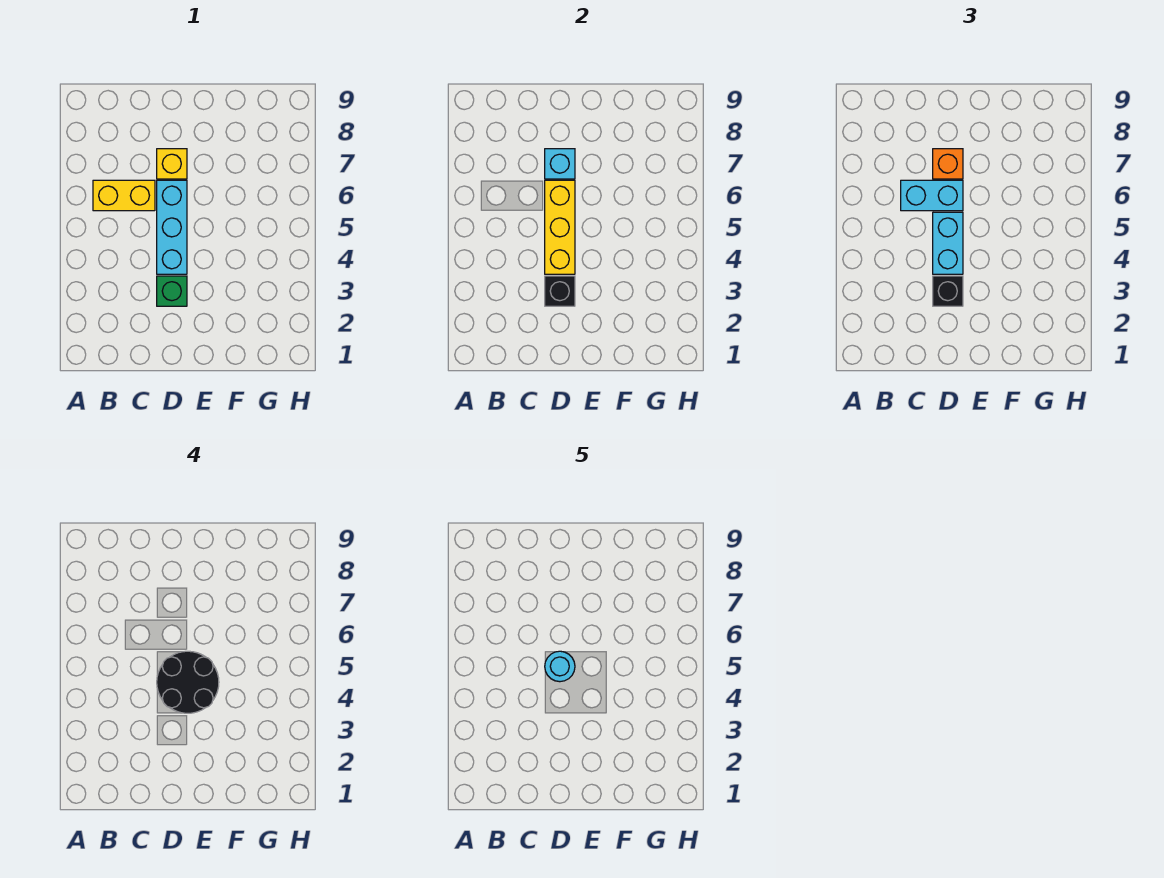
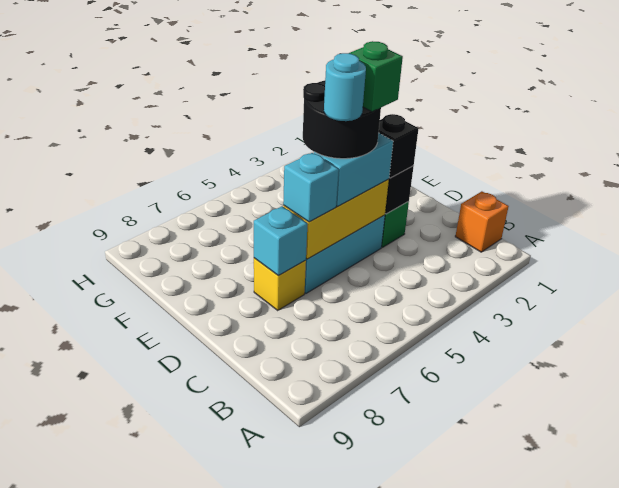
yellow brick B6:C6 level 1 -> none
cyan brick C6:D6 level 3 -> cyan brick D6 level 3
none -> green brick D4 level 5
orange brick D7 level 3 -> orange brick B1 level 1

